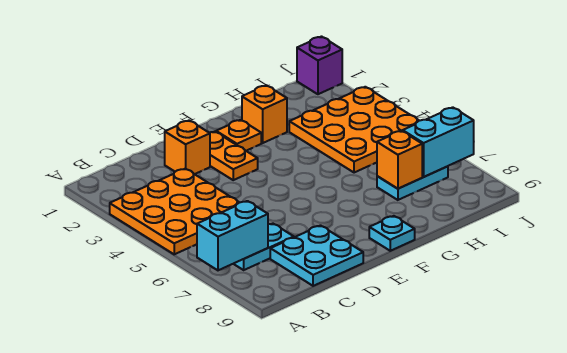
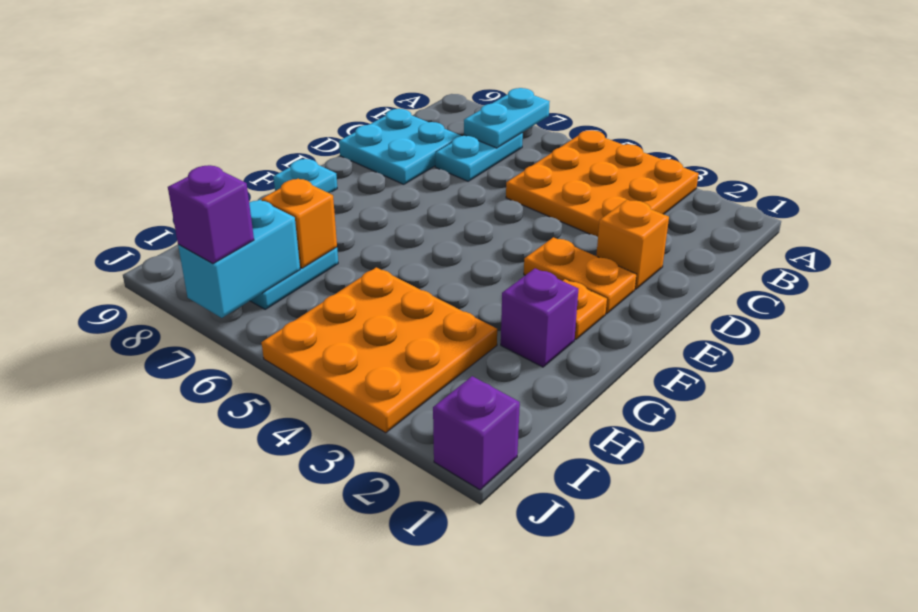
cyan brick A7:B7 level 2 -> cyan plate A7:B7 level 2
orange brick G2 level 1 -> purple brick G2 level 1
none -> purple brick J7 level 3

